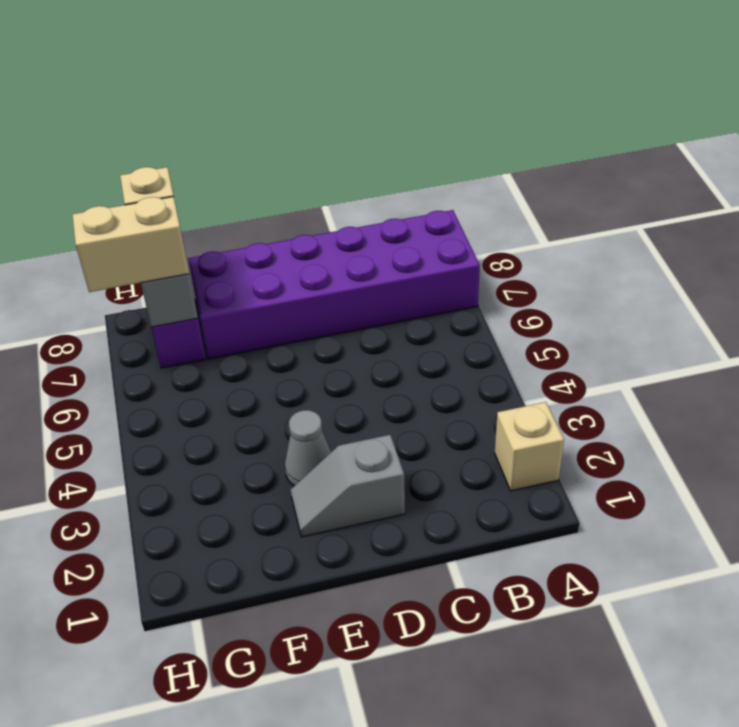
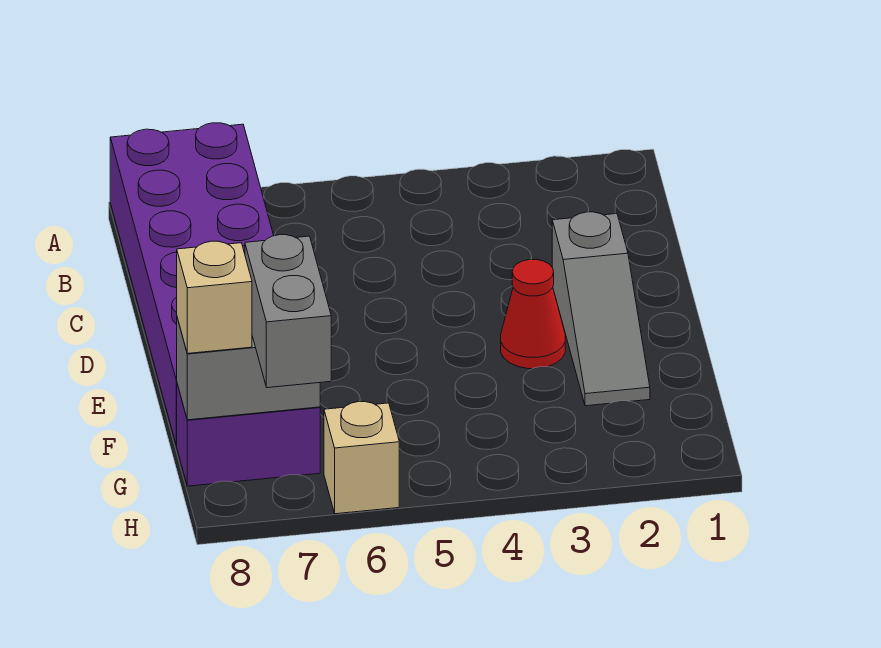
tan brick A2 level 1 -> tan brick H6 level 1
grey slope D2:E2 level 1 top D -> grey slope D2:F2 level 1 top D
grey cone E3 level 1 -> red cone E3 level 1
tan brick G7:H7 level 3 -> grey brick G7:H7 level 3

